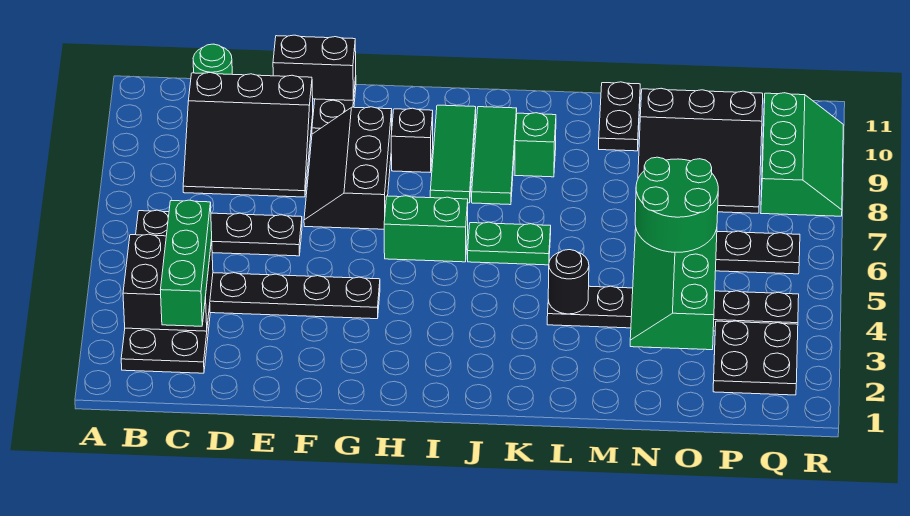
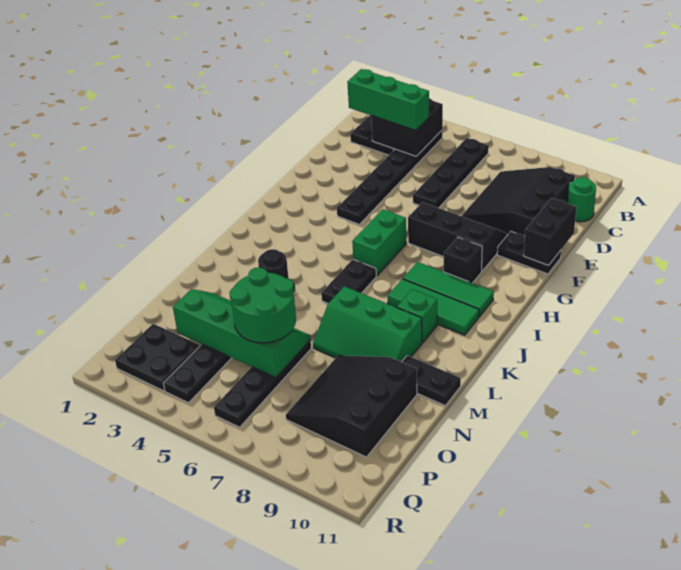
green plate J6:K6 level 1 -> black plate J6:K6 level 1
green slope Q8:R10 level 1 top Q -> green slope L7:M9 level 1 top L

